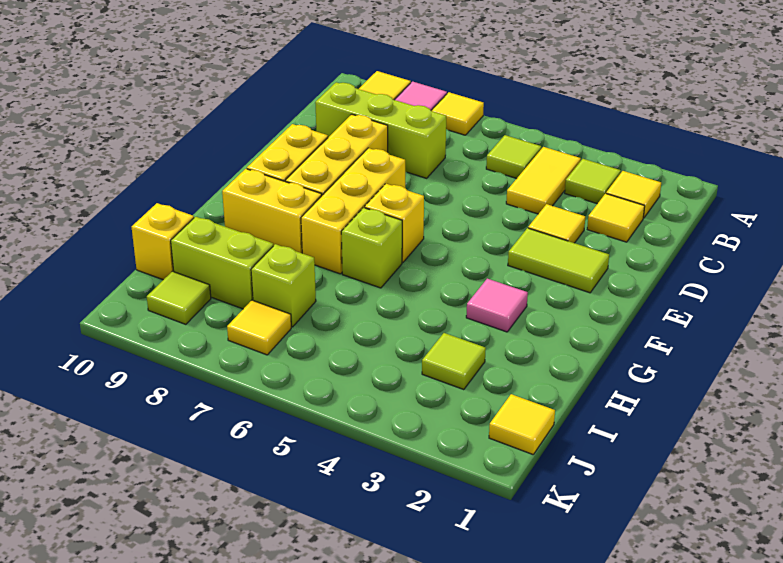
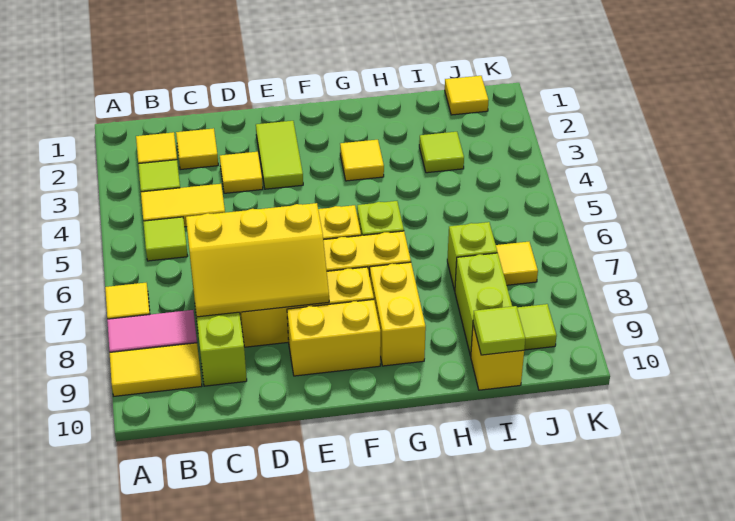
none -> yellow slope C7:E8 level 2 top 7
pink tile G3 level 1 -> yellow tile G3 level 1
none -> lime tile I10 level 2

